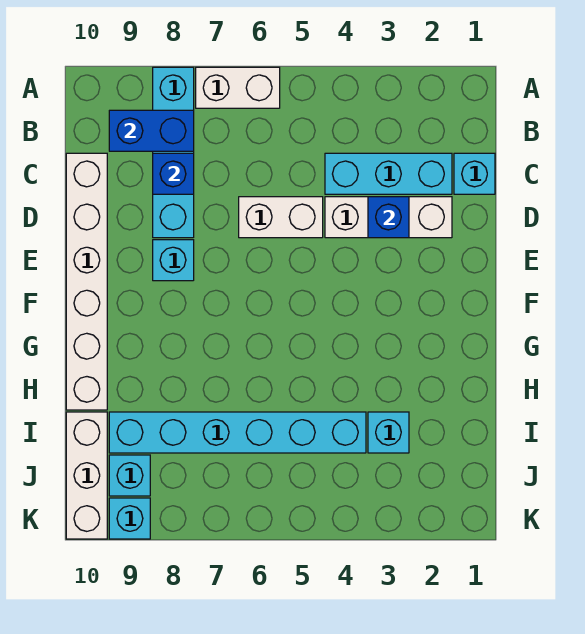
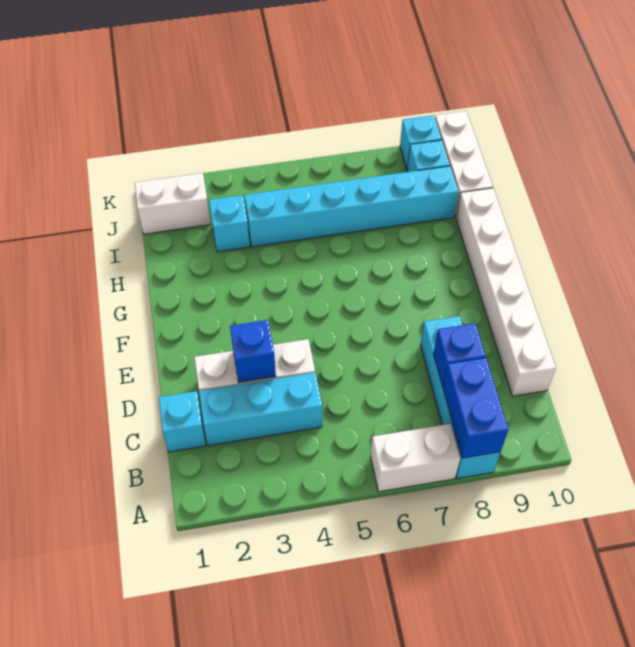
blue brick B8:B9 level 2 -> blue brick A8:B8 level 2
white brick D5:D6 level 1 -> white brick J1:J2 level 1
cyan brick E8 level 1 -> none

